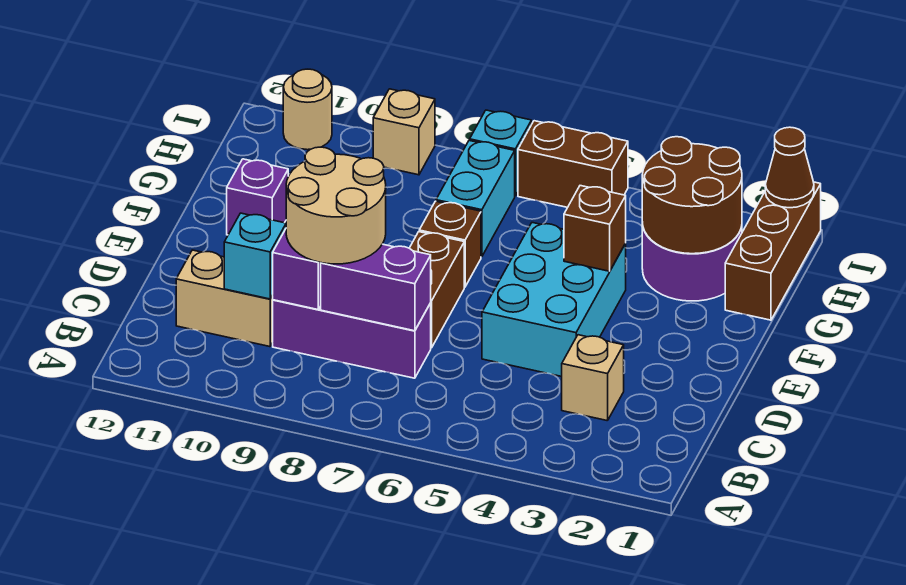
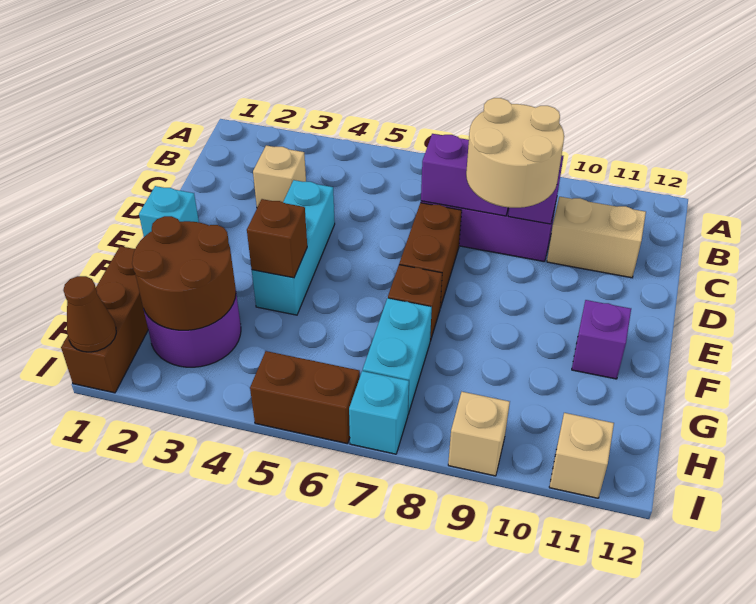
cyan brick C10 level 2 -> cyan brick E1 level 1
cyan brick D4:F5 level 1 -> cyan brick D4:F4 level 1
tan round brick I11 level 1 -> tan brick I11 level 1

